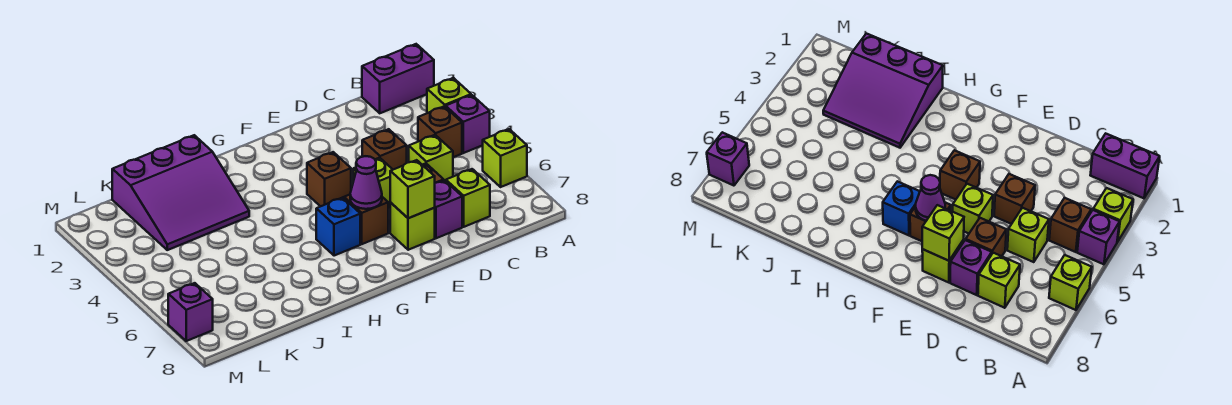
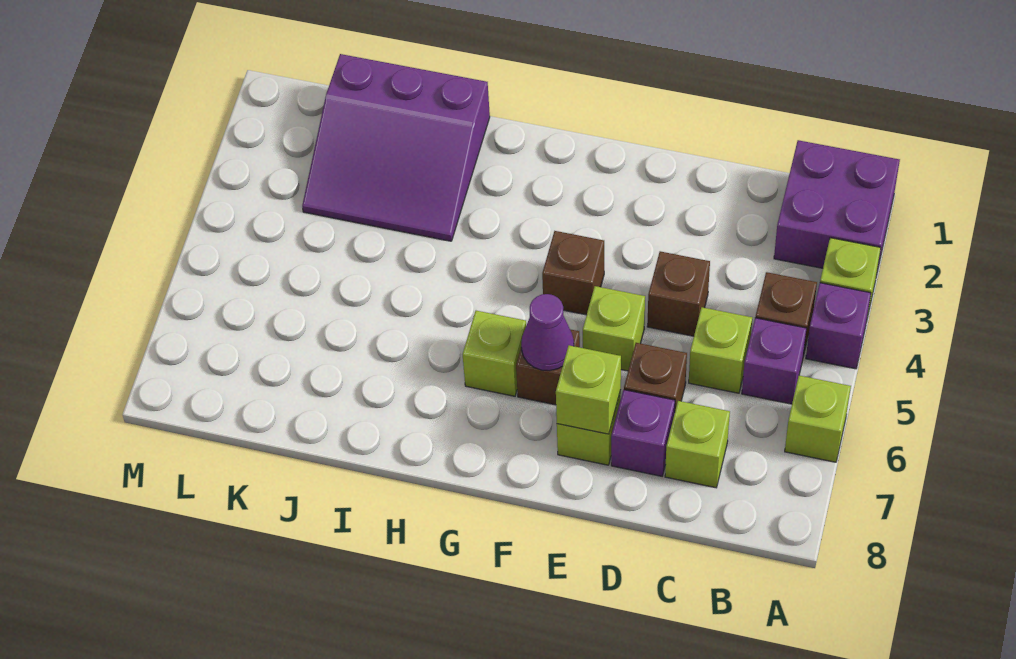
purple brick A1:B1 level 1 -> purple brick A1:B2 level 1
blue brick G6 level 1 -> lime brick G6 level 1
purple brick M7 level 1 -> purple brick B5 level 1

